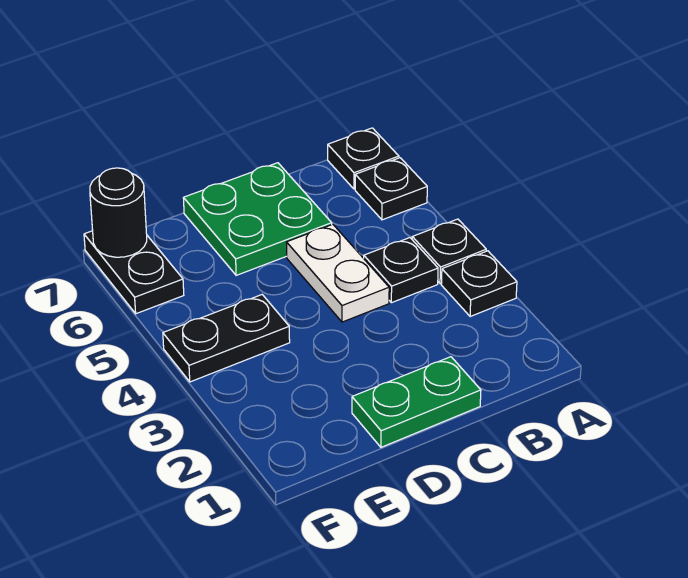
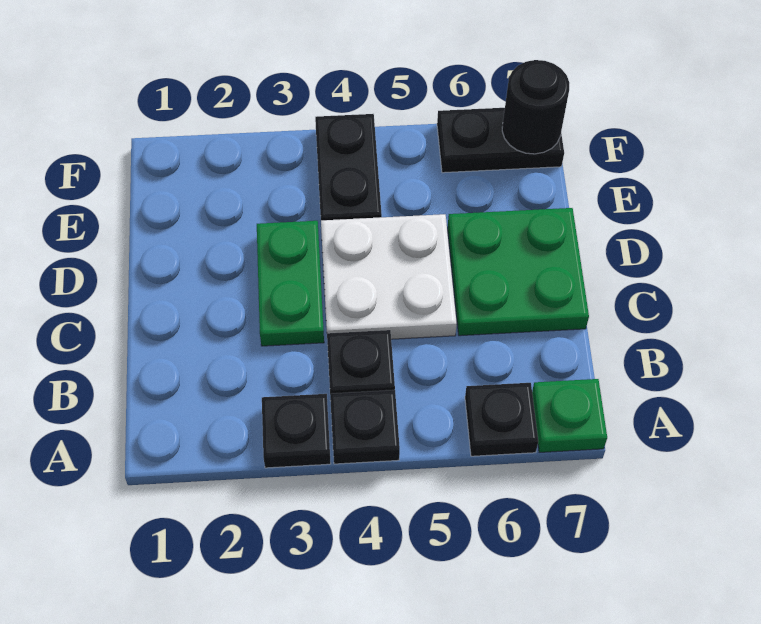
black plate A7 level 1 -> green plate A7 level 1
green plate C1:D1 level 1 -> green plate C3:D3 level 1
white plate C4:C5 level 1 -> white plate C4:D5 level 1

